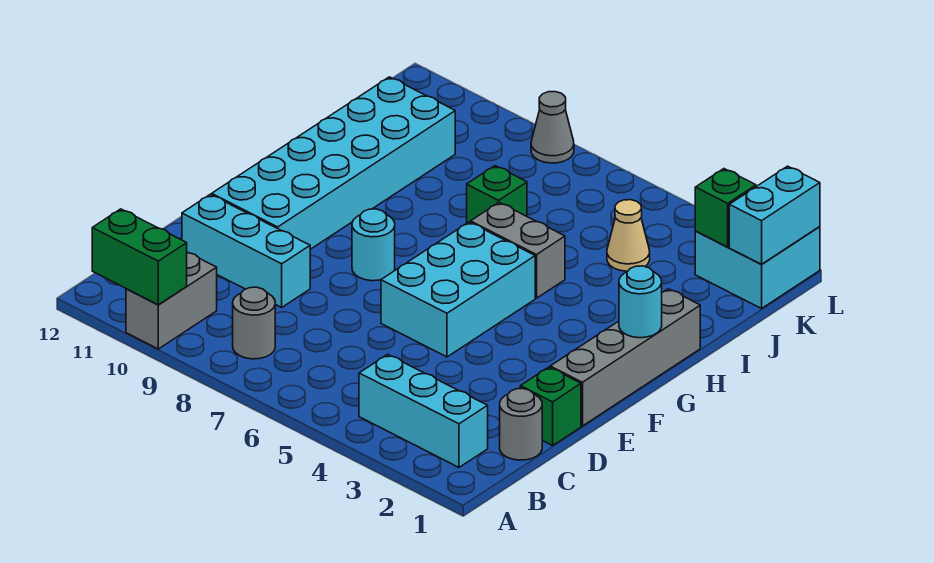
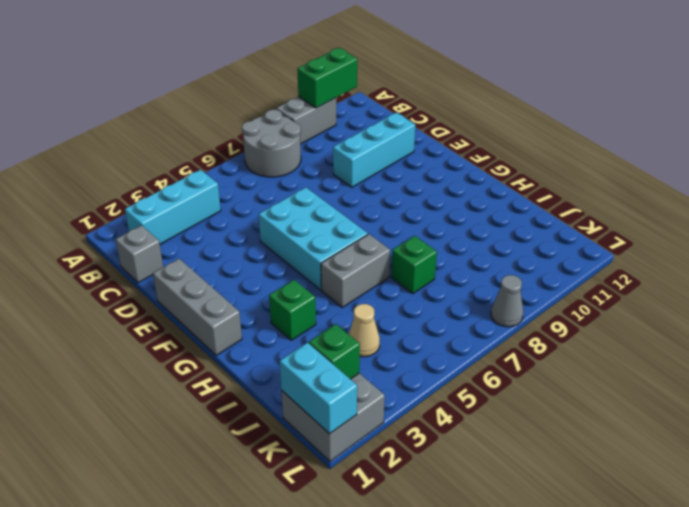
grey brick A10:B10 level 1 -> grey brick A9:A10 level 1
grey round brick B8 level 1 -> grey round brick A7:B8 level 1
grey round brick C1 level 1 -> grey brick C1 level 1
green brick D1 level 1 -> green brick H3 level 1
grey brick E1:H1 level 1 -> grey brick E1:G1 level 1
cyan brick E10:J11 level 1 -> none
cyan round brick F8 level 1 -> none
cyan round brick G1 level 2 -> none
cyan brick K1:L2 level 1 -> grey brick K1:L2 level 1

